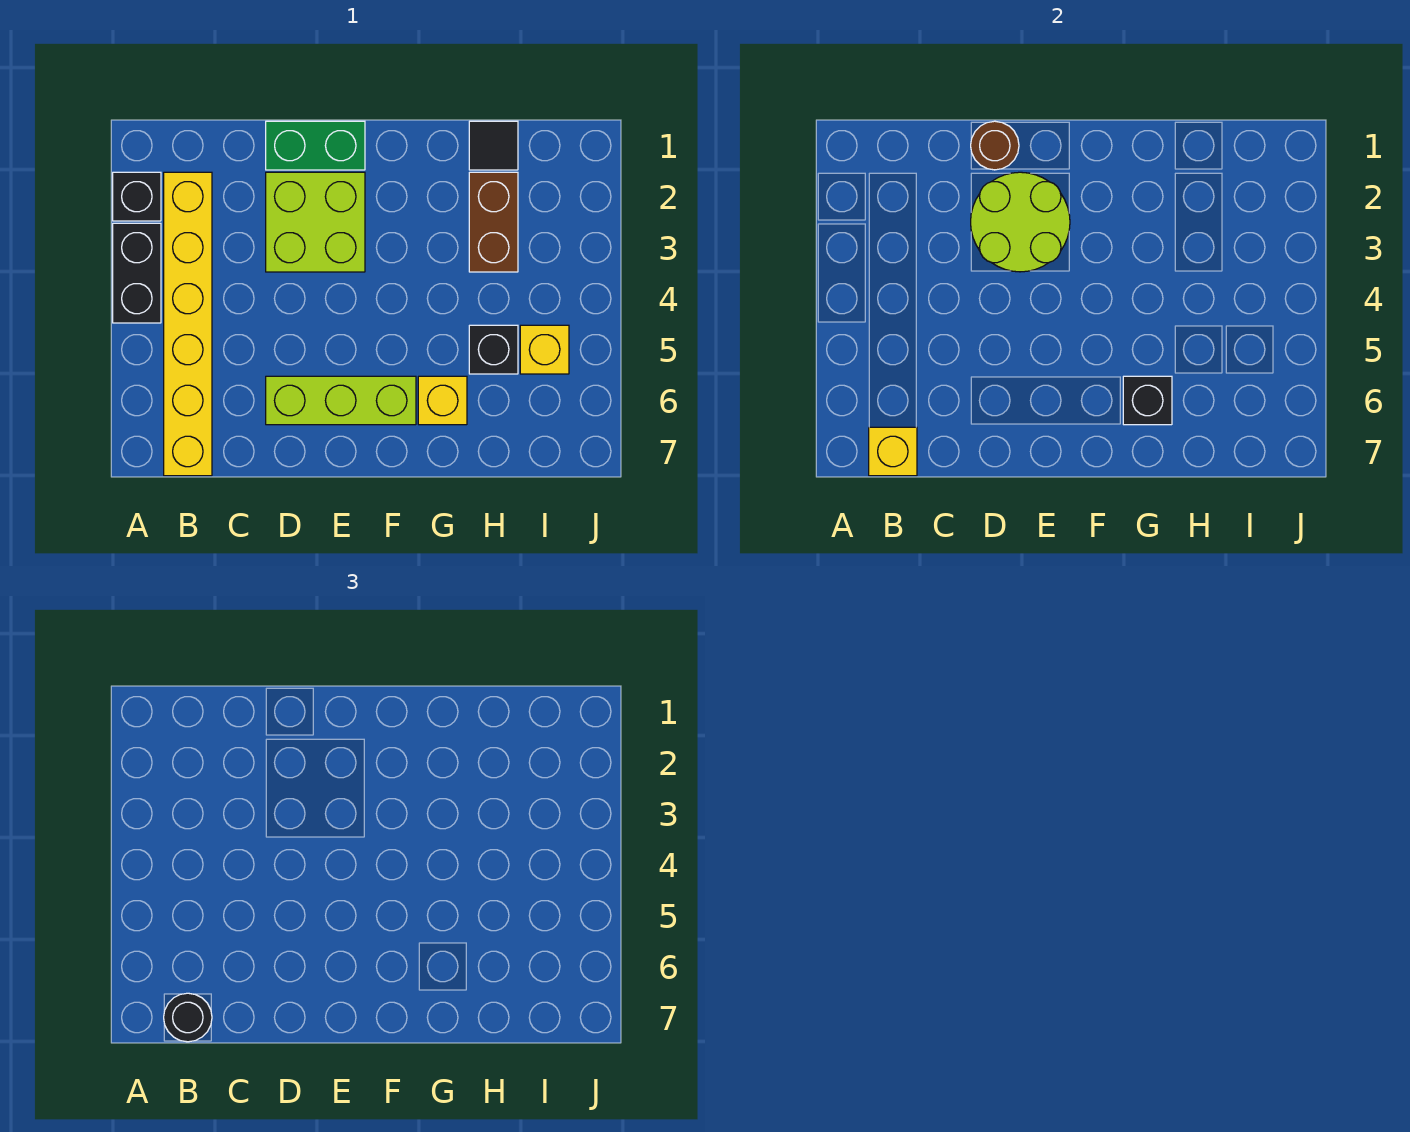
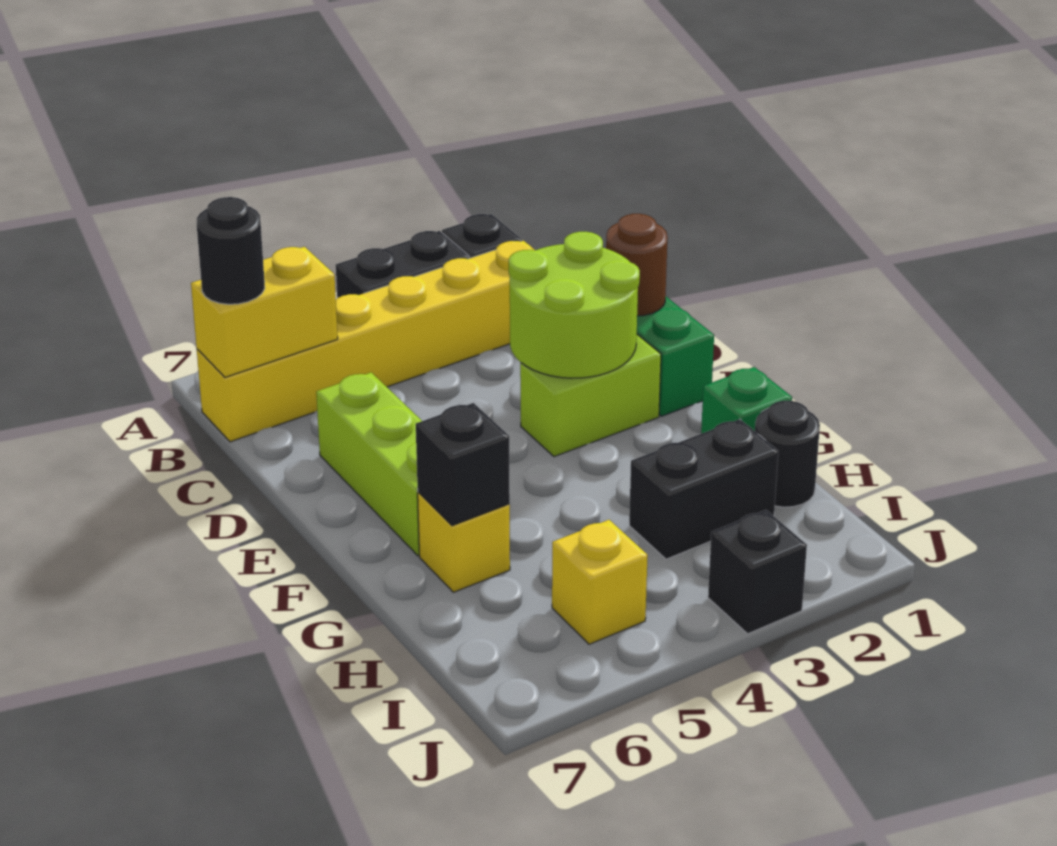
yellow brick B7 level 2 -> yellow brick B6:B7 level 2
lime brick D2:E3 level 1 -> lime brick E2:E3 level 1
none -> green brick G1 level 1
black tile H1 level 1 -> black round brick H1 level 1
brown brick H2:H3 level 1 -> black brick H2:H3 level 1
black brick H5 level 1 -> black brick J3 level 1

